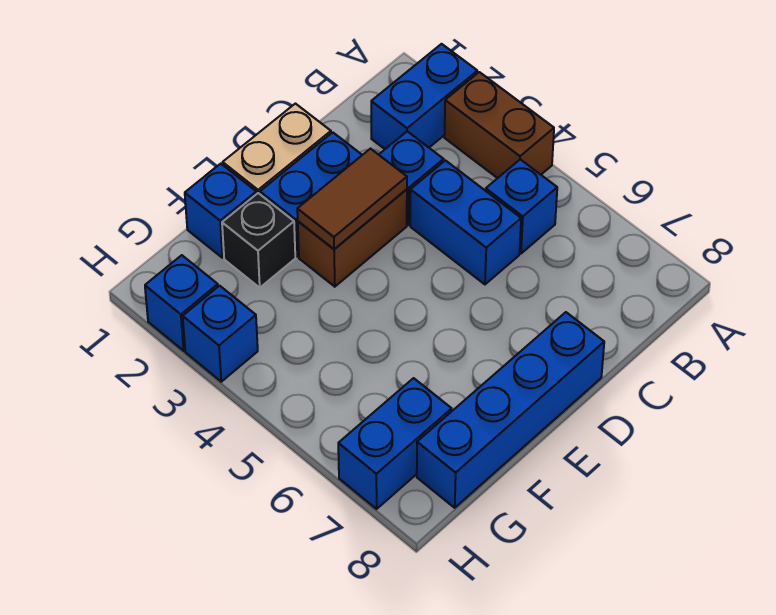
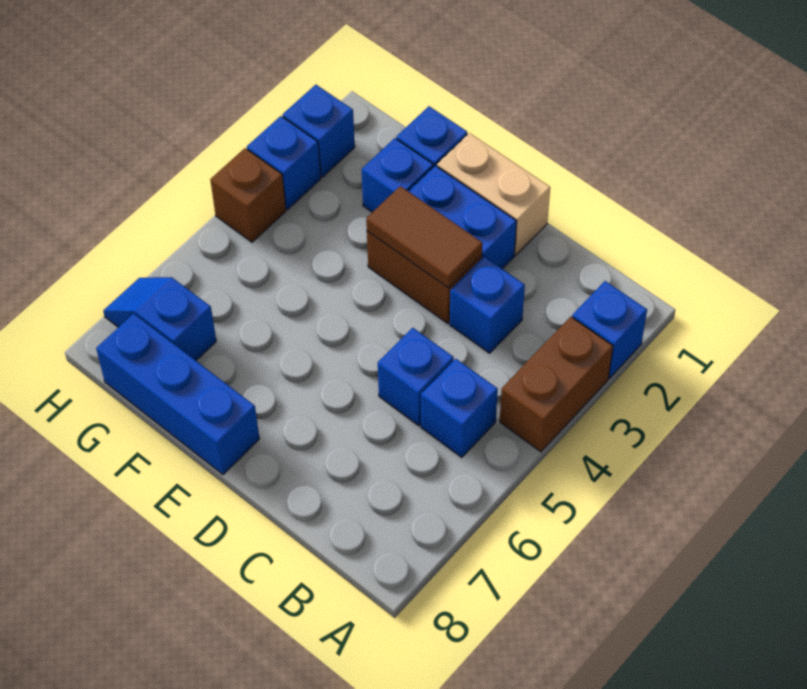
blue brick A2:B2 level 1 -> blue brick A2 level 1
blue brick C4:C5 level 1 -> blue brick C5 level 1
blue brick D8:G8 level 1 -> blue brick E8:G8 level 1
black brick F2 level 1 -> blue brick F2 level 1
blue brick G7:H7 level 1 -> blue slope G7:H7 level 1 top G
none -> brown brick H4 level 1

